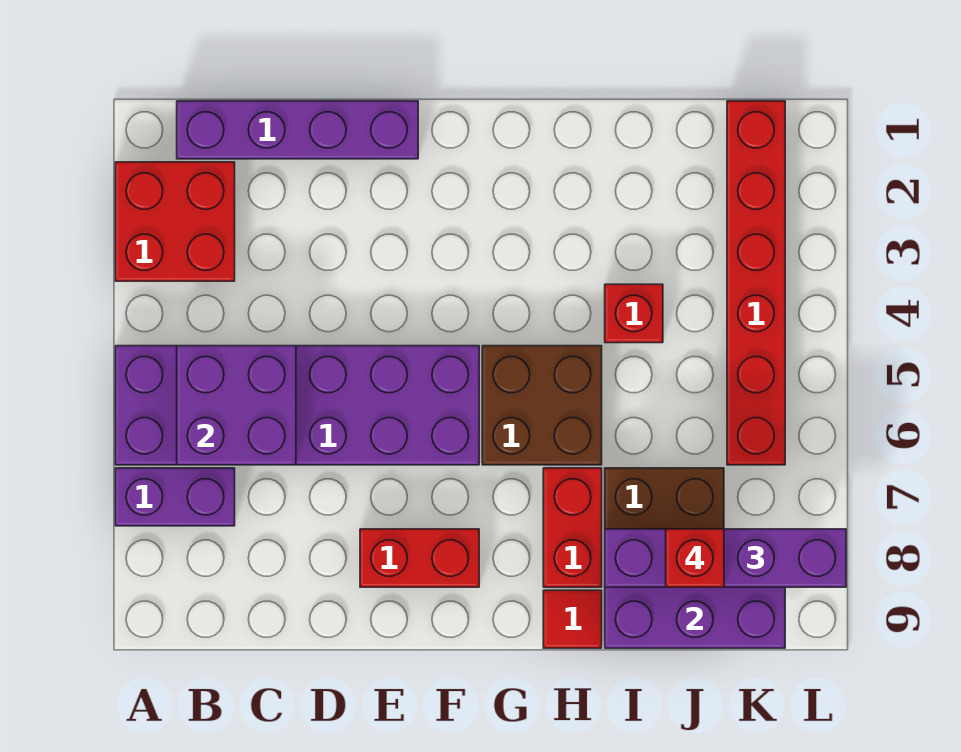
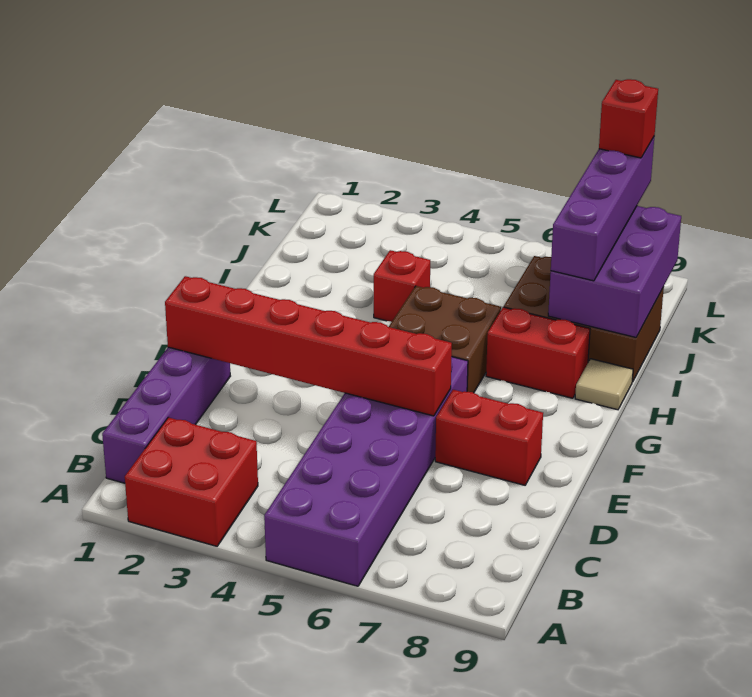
purple brick A7:B7 level 1 -> none
purple brick B5:C6 level 2 -> none
red brick E8:F8 level 1 -> red brick E7:E8 level 1
red tile H9 level 1 -> tan tile H9 level 1
red brick J8 level 4 -> red brick L8 level 4
red brick K1:K6 level 1 -> red brick E1:E6 level 2

